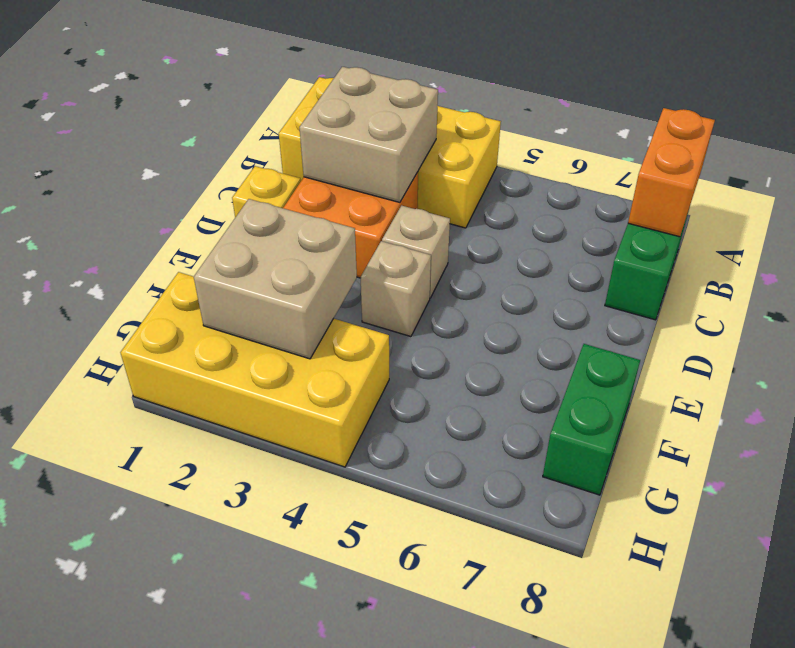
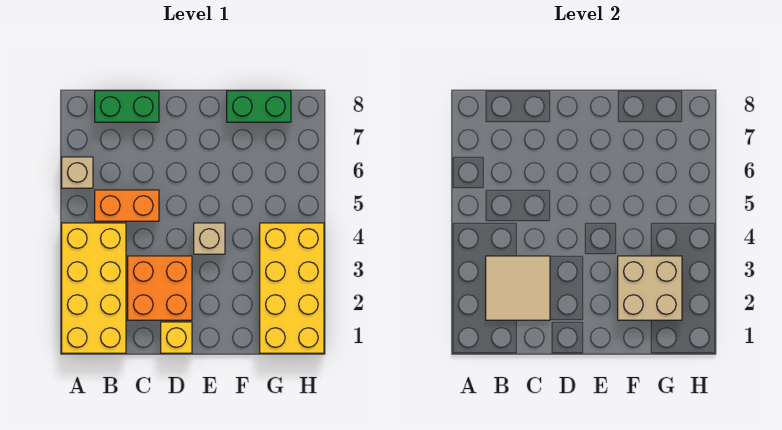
orange brick A8:B8 level 2 -> orange brick B5:C5 level 1
tan brick B2:C3 level 2 -> tan tile B2:C3 level 2
tan brick D4 level 1 -> tan brick A6 level 1

